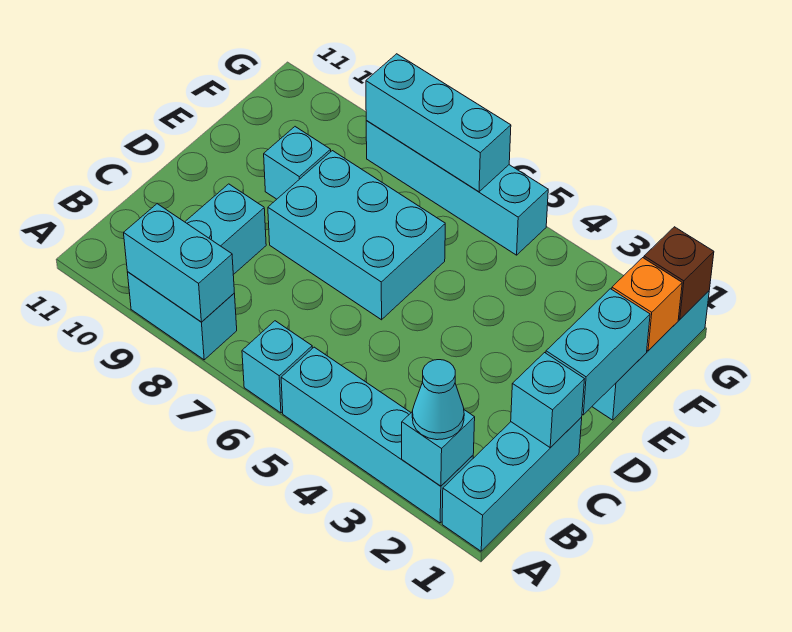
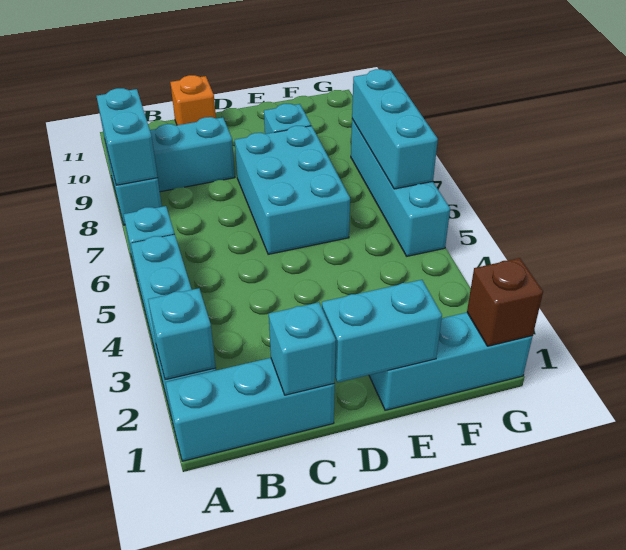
cyan cone A2 level 3 -> none
orange brick F1 level 2 -> orange brick C11 level 1

